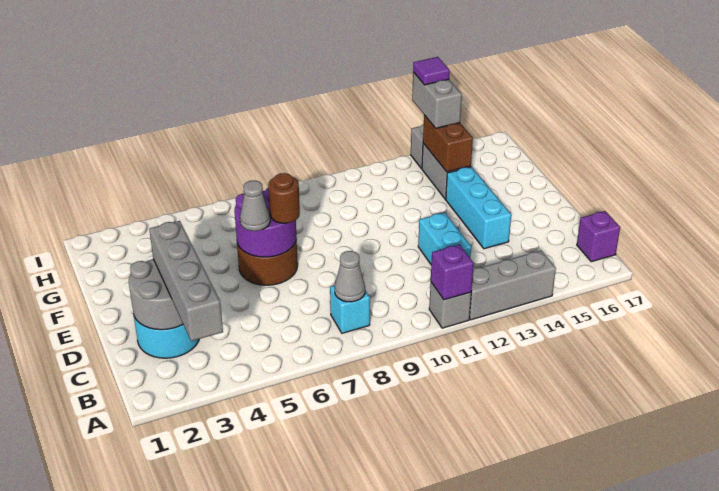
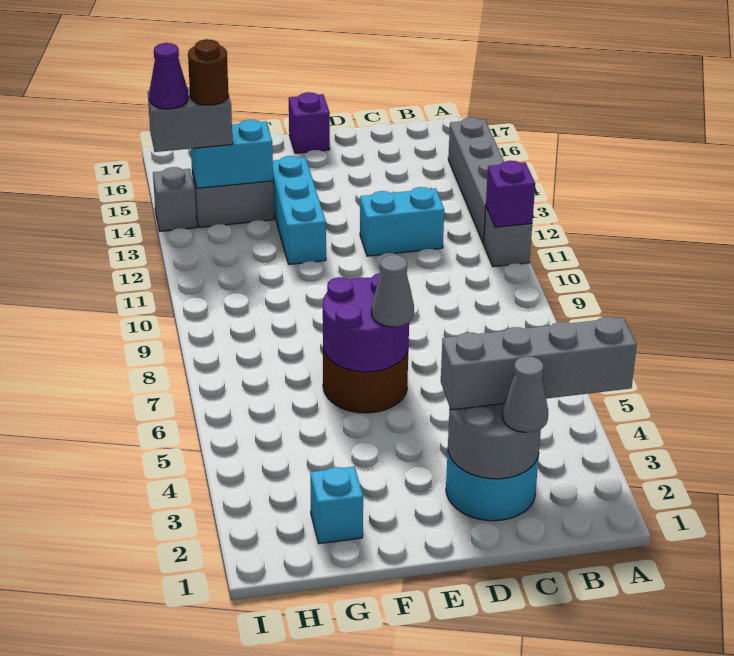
grey brick A12:A14 level 1 -> grey brick A12:A15 level 1
cyan brick B8 level 1 -> cyan brick G2 level 1
grey cone B8 level 2 -> grey cone C2 level 3
purple brick B17 level 1 -> purple brick E17 level 1
cyan brick D14:F14 level 1 -> cyan brick F12:F14 level 1
brown round brick E7 level 3 -> brown round brick H14 level 4
brown brick G14:H14 level 2 -> cyan brick G14:H14 level 2
purple tile I14 level 4 -> purple cone I14 level 4

